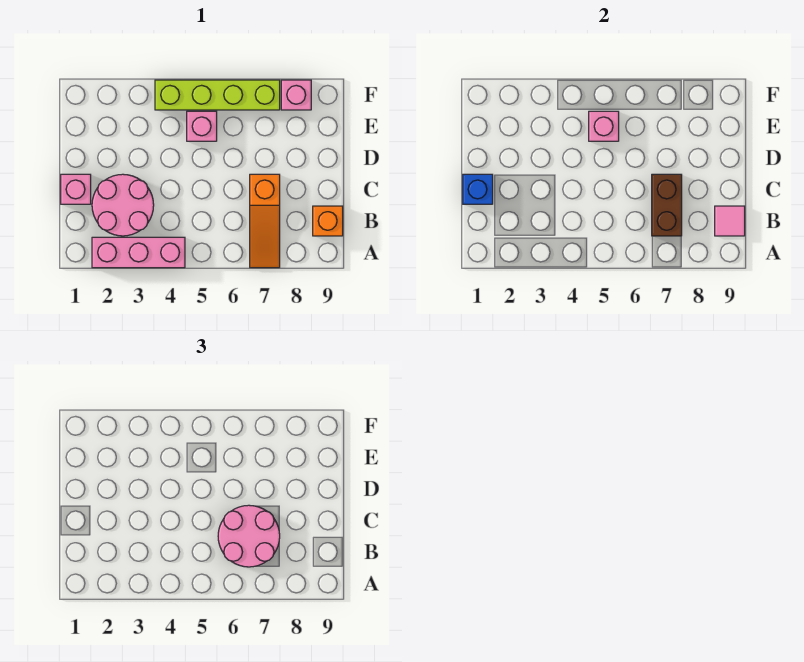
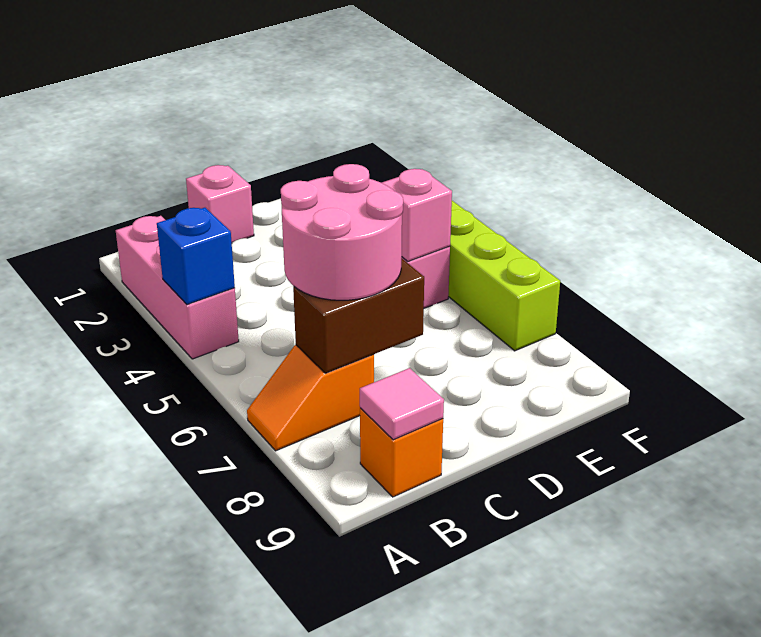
orange slope A7:C7 level 1 top C -> orange slope A7:B7 level 1 top B
pink round brick B2:C3 level 1 -> none
blue brick C1 level 2 -> blue brick A4 level 2
pink brick F8 level 1 -> none

